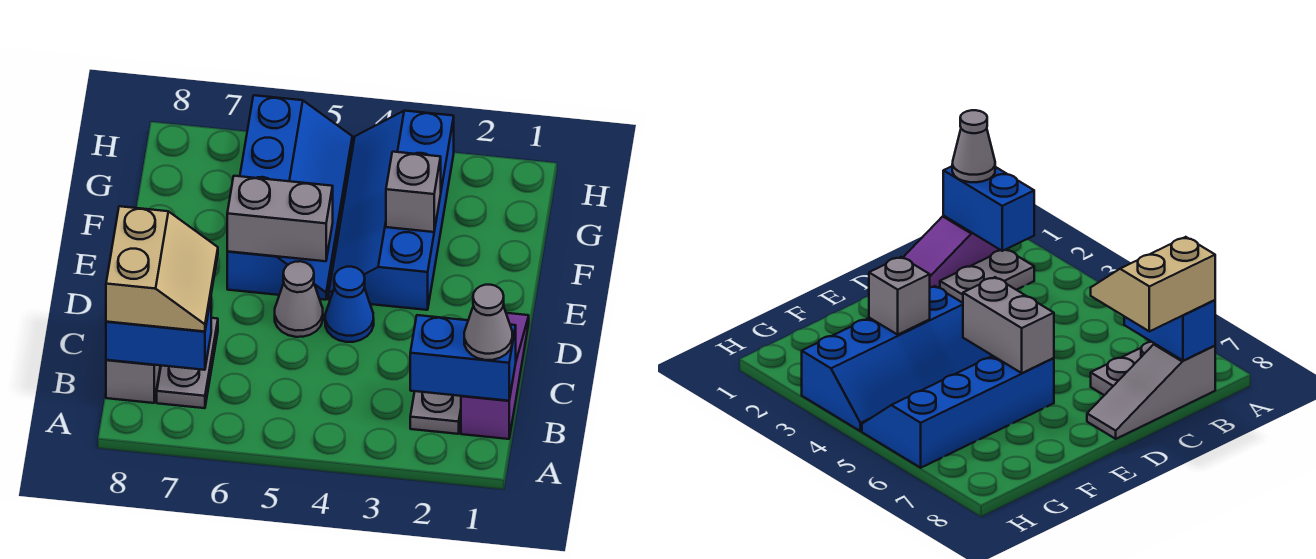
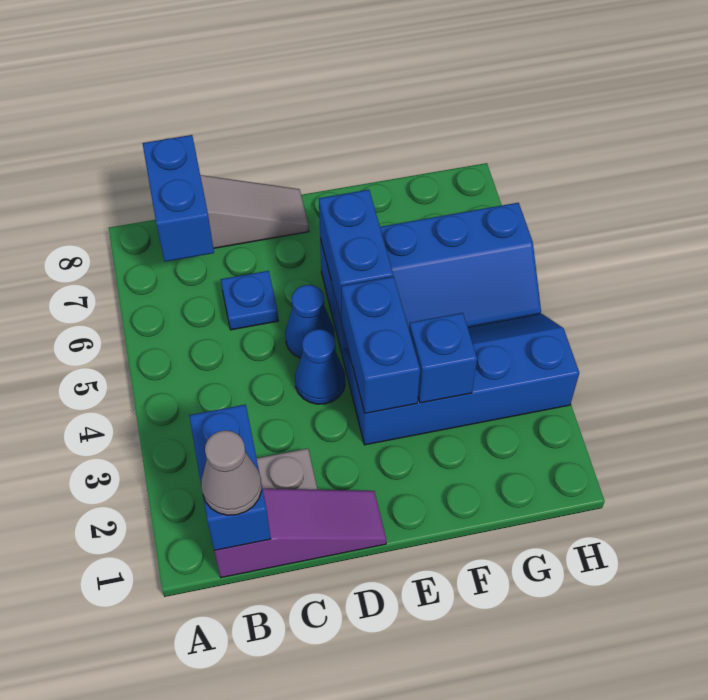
grey plate B7:C7 level 1 -> none
tan slope B7:C8 level 3 top 8 -> none
none -> blue plate C6 level 1
grey cone D5 level 1 -> blue cone D5 level 1
none -> blue brick E3:E4 level 2
grey brick E5:E6 level 2 -> blue brick E5:E6 level 2
grey brick F3 level 2 -> blue brick F3 level 2

